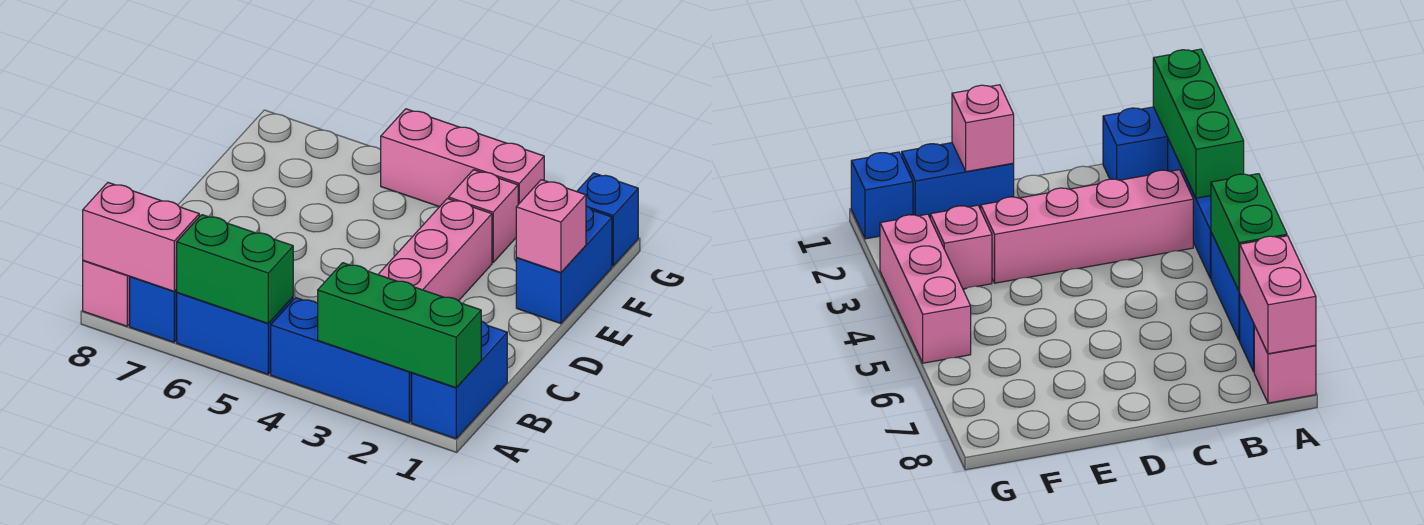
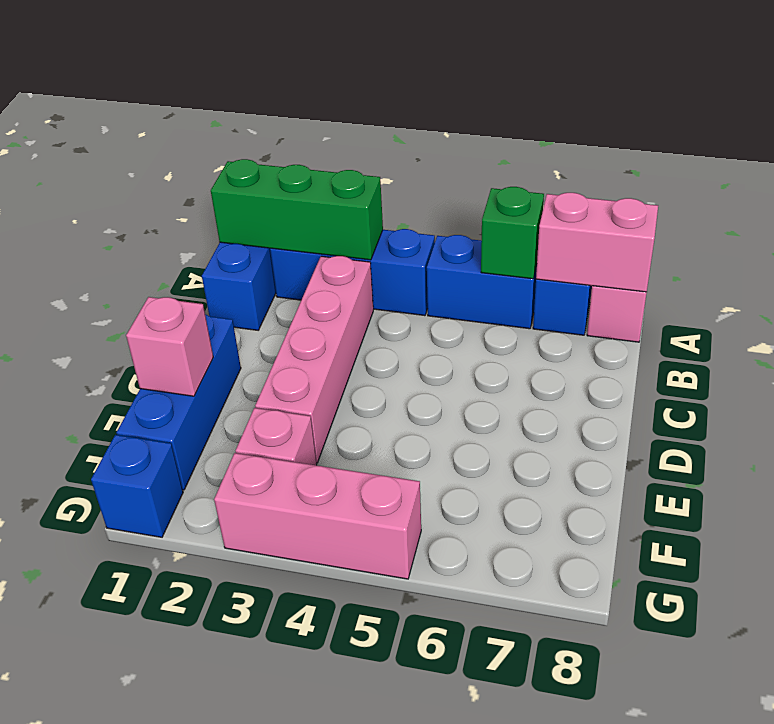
green brick A5:A6 level 2 -> green brick A6 level 2
blue brick E1:F1 level 1 -> blue brick D1:F1 level 1

